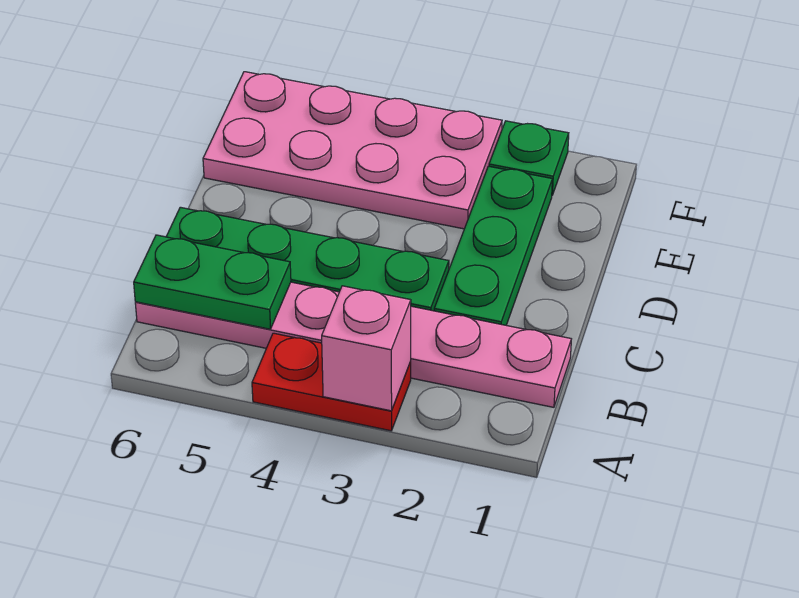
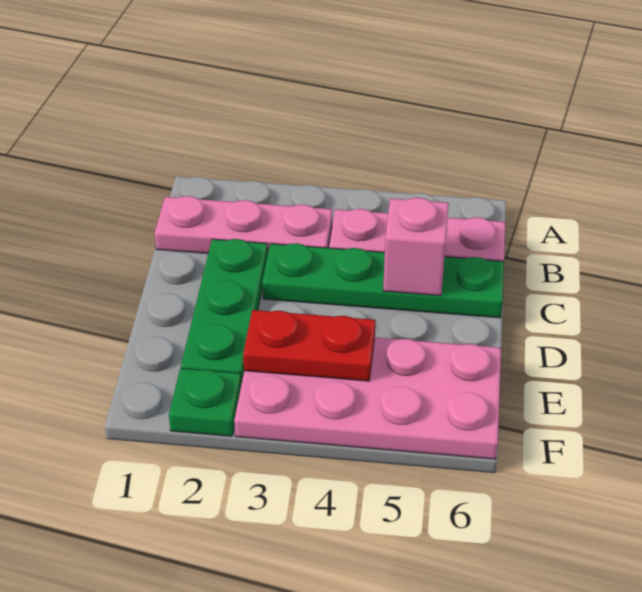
red plate A3:A4 level 1 -> red plate E3:E4 level 2
pink brick A3 level 2 -> pink brick C5 level 2
green plate B5:B6 level 2 -> none

